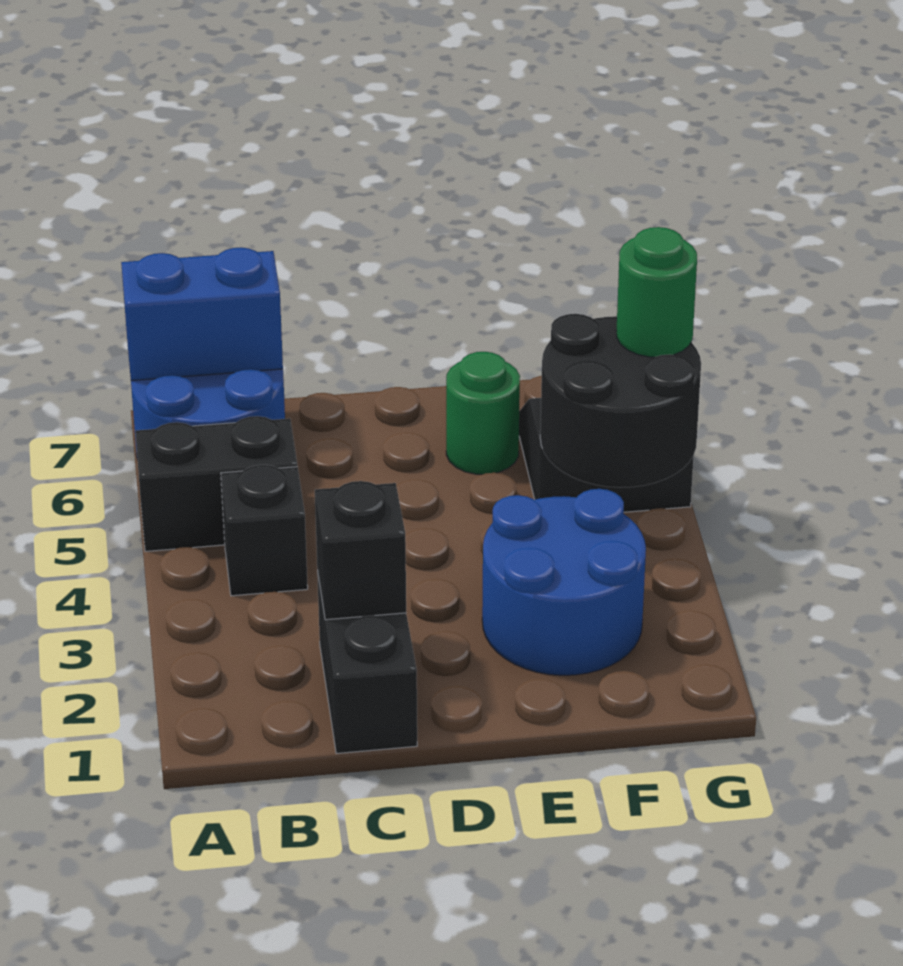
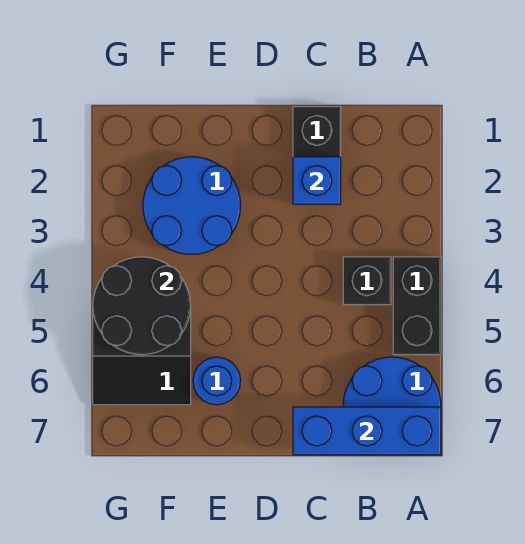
black brick A5:B5 level 1 -> black brick A4:A5 level 1
blue brick A7:B7 level 2 -> blue brick A7:C7 level 2
black brick C2 level 2 -> blue brick C2 level 2
green round brick E6 level 1 -> blue round brick E6 level 1
green round brick G5 level 3 -> none

